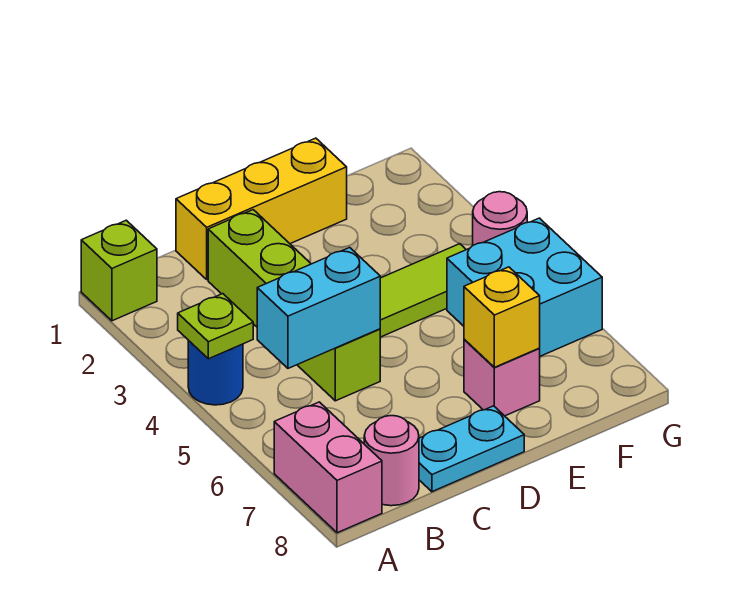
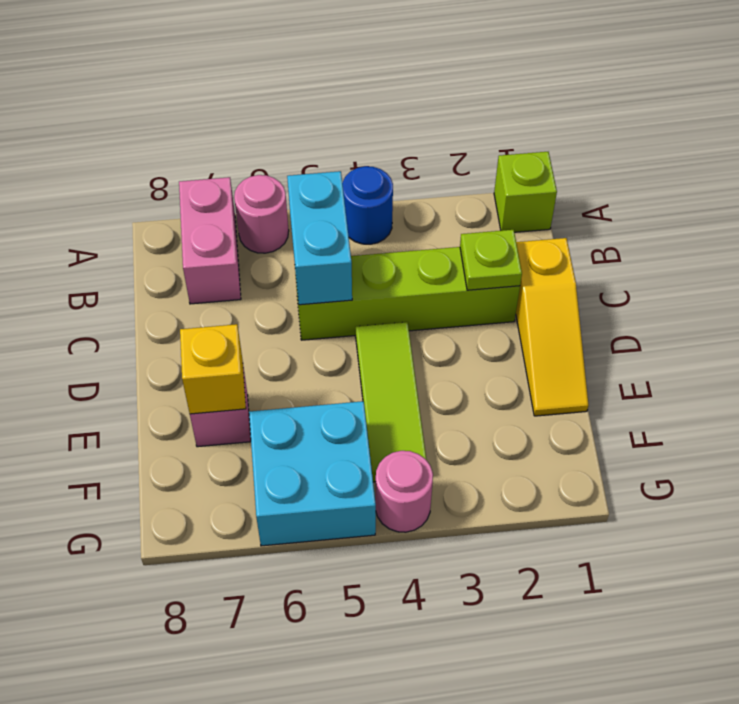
lime plate A4 level 2 -> lime plate C2 level 2
pink brick A7:A8 level 1 -> pink brick A7:B7 level 1
pink round brick B8 level 1 -> pink round brick A6 level 1
yellow brick C1:E1 level 1 -> yellow slope C1:E1 level 1 top C
cyan plate C8:D8 level 1 -> none

